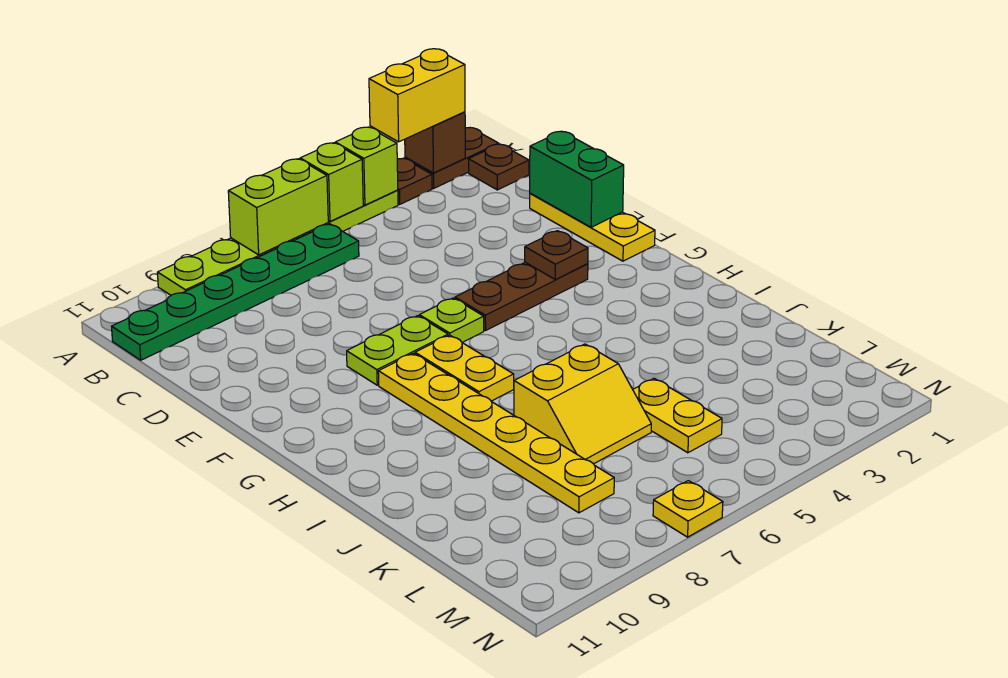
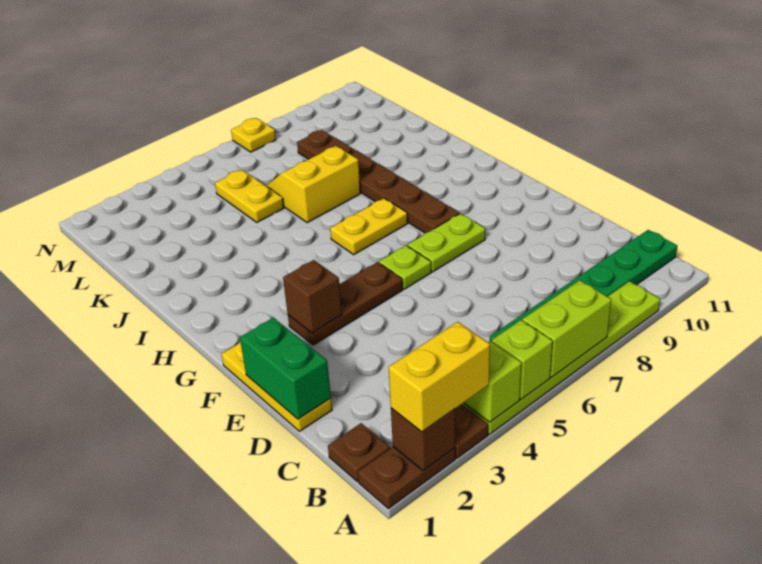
brown plate F3 level 2 -> brown brick F3 level 2
yellow plate G7:H7 level 1 -> yellow plate H6:H7 level 1
yellow plate G8:L8 level 1 -> brown plate G8:L8 level 1

